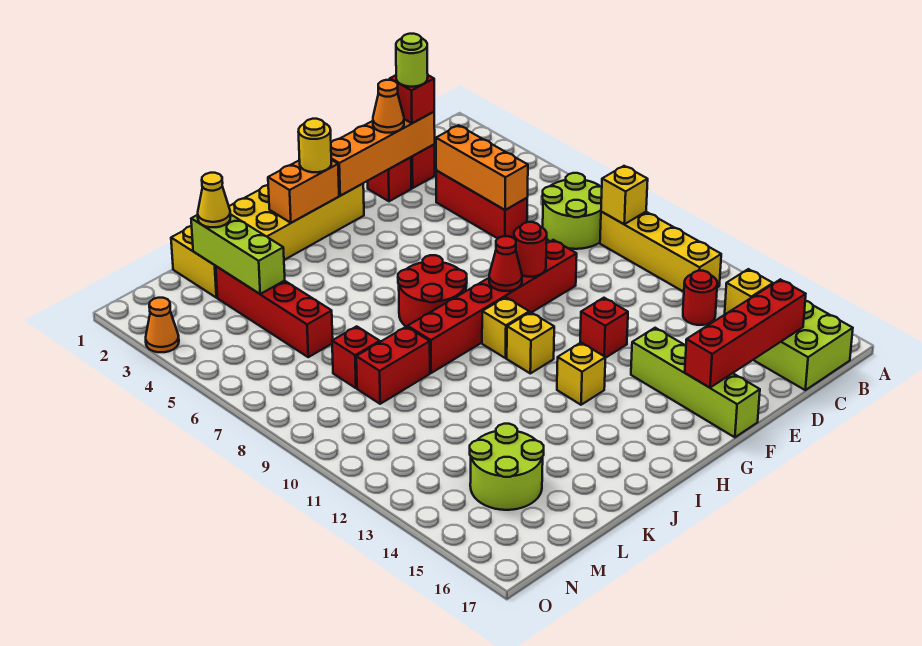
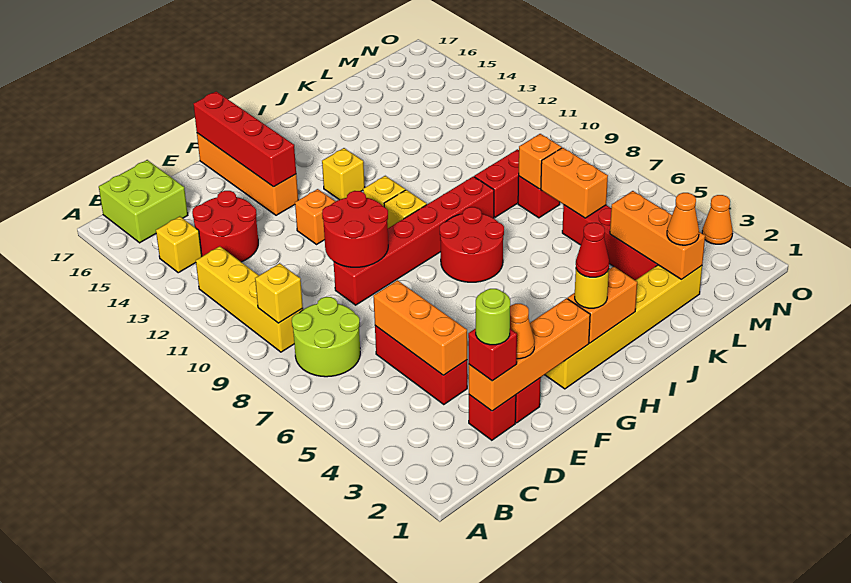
red round brick C13 level 1 -> red round brick C13:D14 level 1
red brick C16:F16 level 2 -> red brick F14:F17 level 2
red round brick F9 level 2 -> red round brick E9:F10 level 2
red brick F12 level 1 -> orange brick F12 level 1
lime brick F14:F17 level 1 -> orange brick F14:F17 level 1
yellow brick G1:L2 level 1 -> yellow brick G2:L2 level 1
red cone G9 level 2 -> red cone H2 level 4
lime brick L2:L4 level 2 -> orange brick L2:L4 level 2
yellow cone L2 level 3 -> orange cone L2 level 3
none -> orange brick L6:L7 level 2
none -> orange brick L8 level 2
lime round brick L14:M15 level 1 -> none

